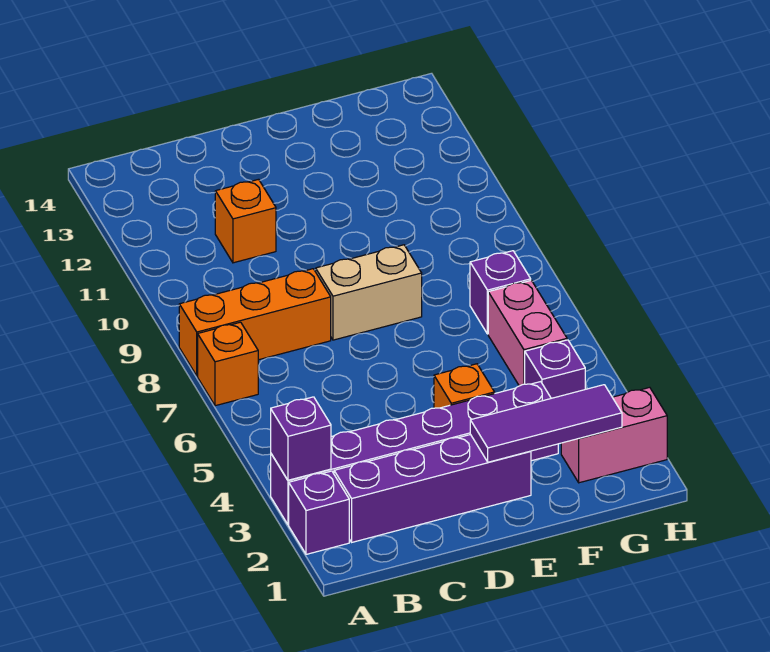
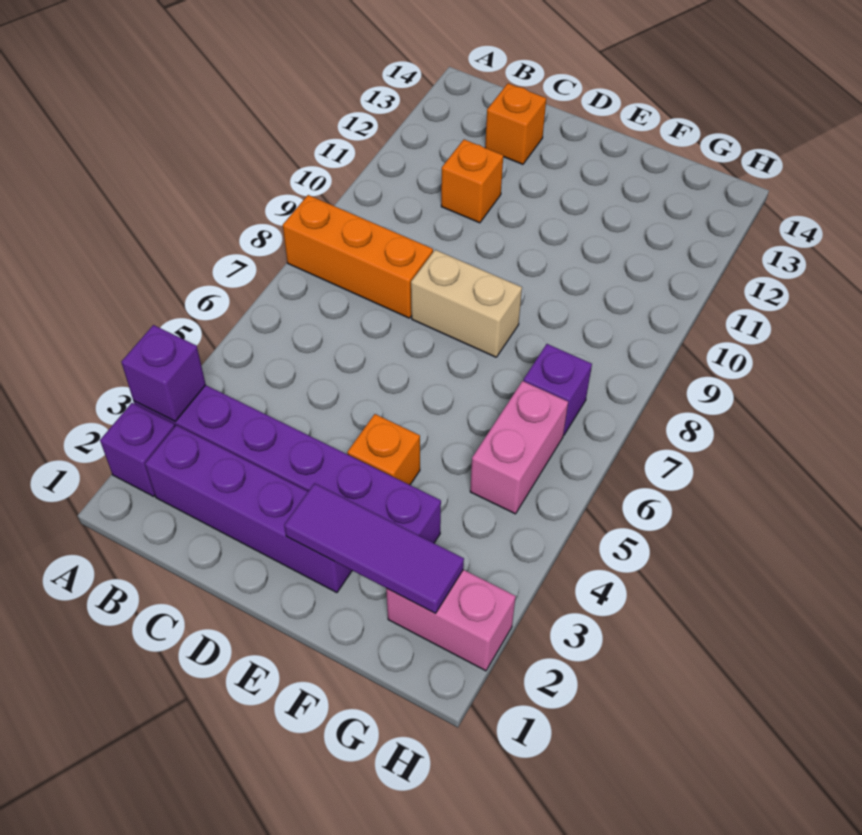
orange brick A7 level 1 -> orange brick C13 level 1
purple brick G4 level 1 -> none

